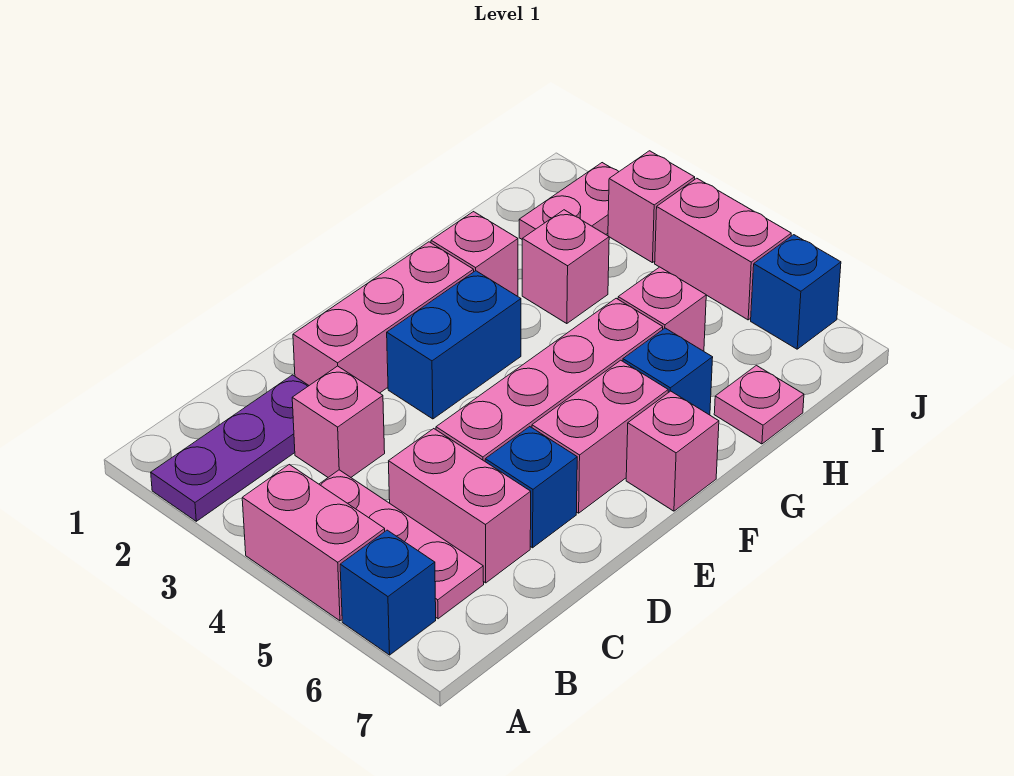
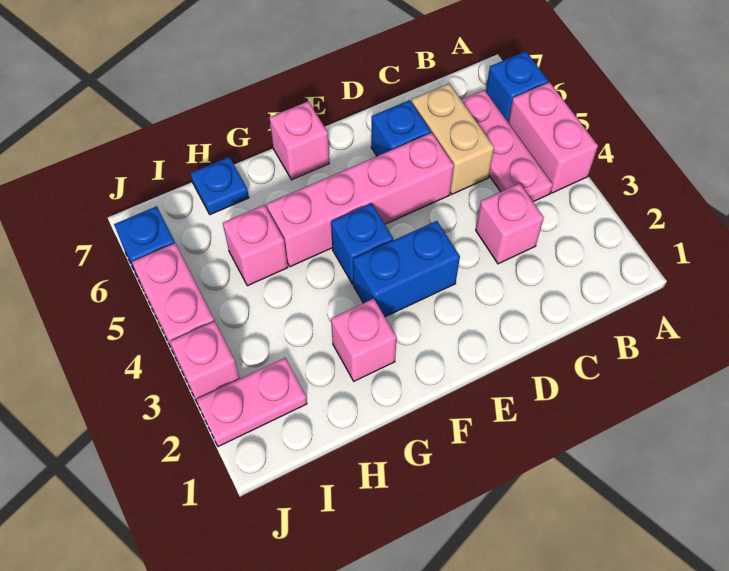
purple plate A2:C2 level 1 -> none
pink brick C5:C6 level 1 -> tan brick C5:C6 level 1
pink brick D2:F2 level 1 -> none
pink brick E6:F6 level 1 -> none
blue brick G6 level 1 -> blue brick F4 level 1
pink brick H3 level 1 -> none
pink plate H7 level 1 -> blue plate H7 level 1

